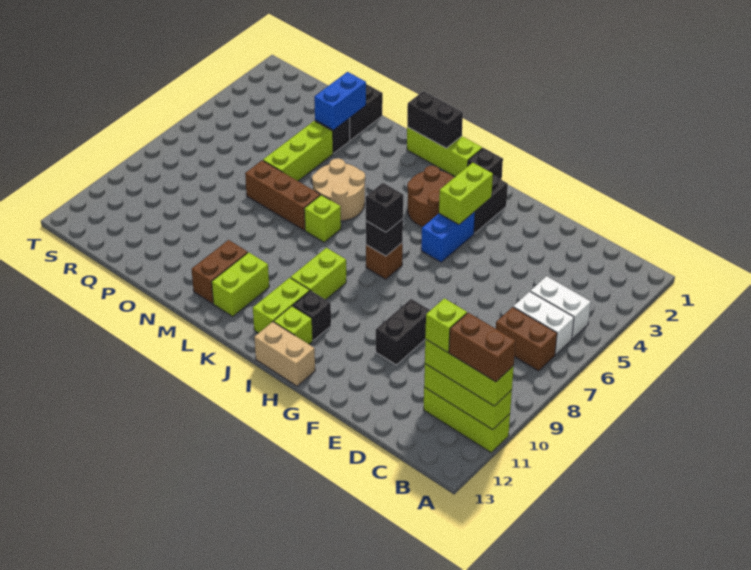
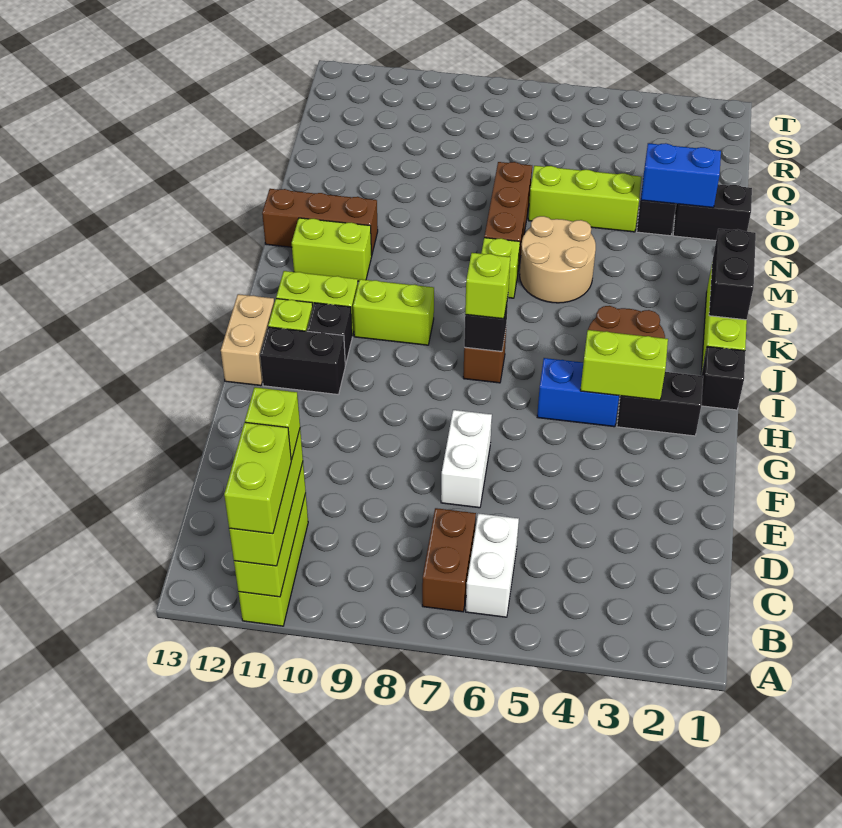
brown brick A11:B11 level 4 -> lime brick A11:B11 level 4
white brick B5:C5 level 1 -> white brick E7:F7 level 1
black brick F9:F10 level 1 -> black brick H11:H12 level 1
black brick I7 level 3 -> lime brick I7 level 3
brown brick M11:M12 level 1 -> brown brick M11:M13 level 1

